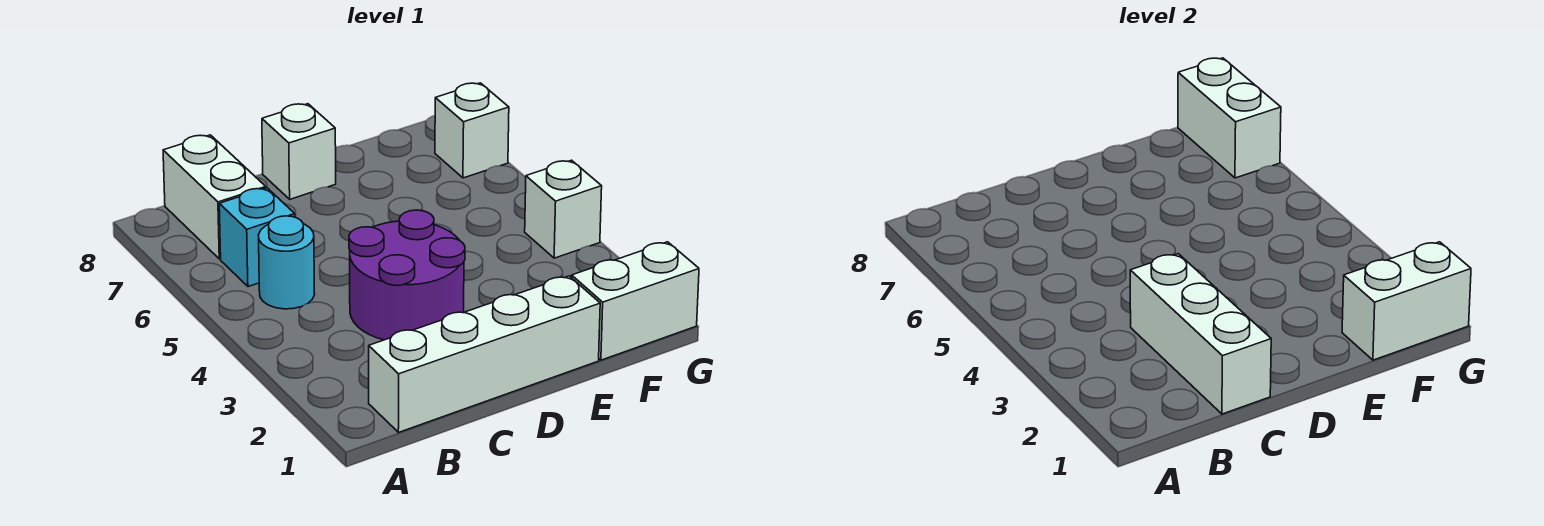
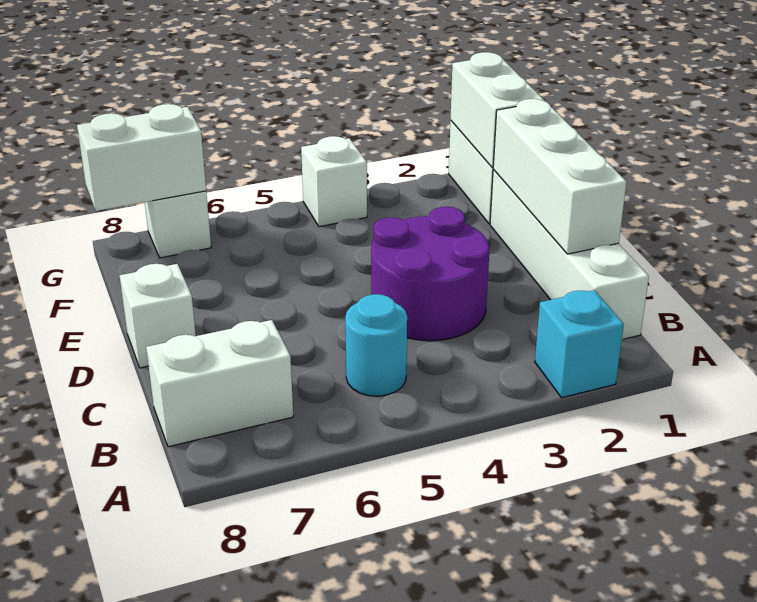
cyan brick B6 level 1 -> cyan brick A2 level 1
white brick C1:C3 level 2 -> white brick C1:E1 level 2

